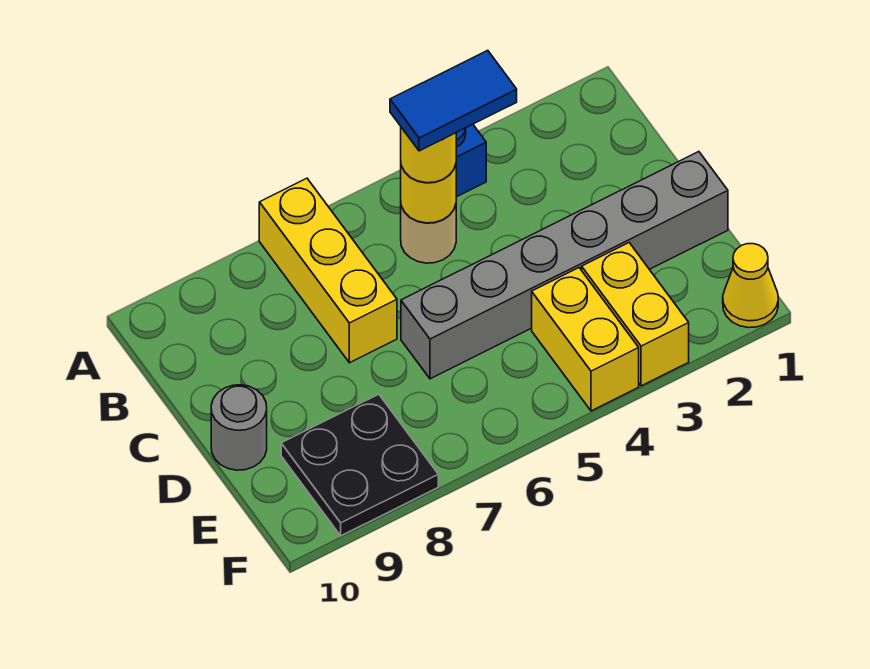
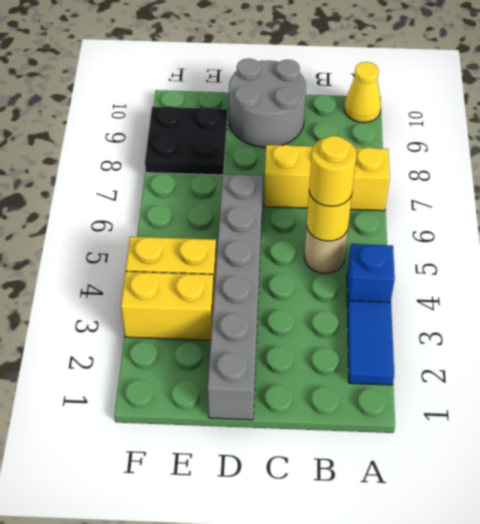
blue tile B4:B5 level 4 -> blue tile A2:A3 level 1
grey round brick D10 level 1 -> grey round brick C9:D10 level 1
yellow cone F1 level 1 -> yellow cone A10 level 1

